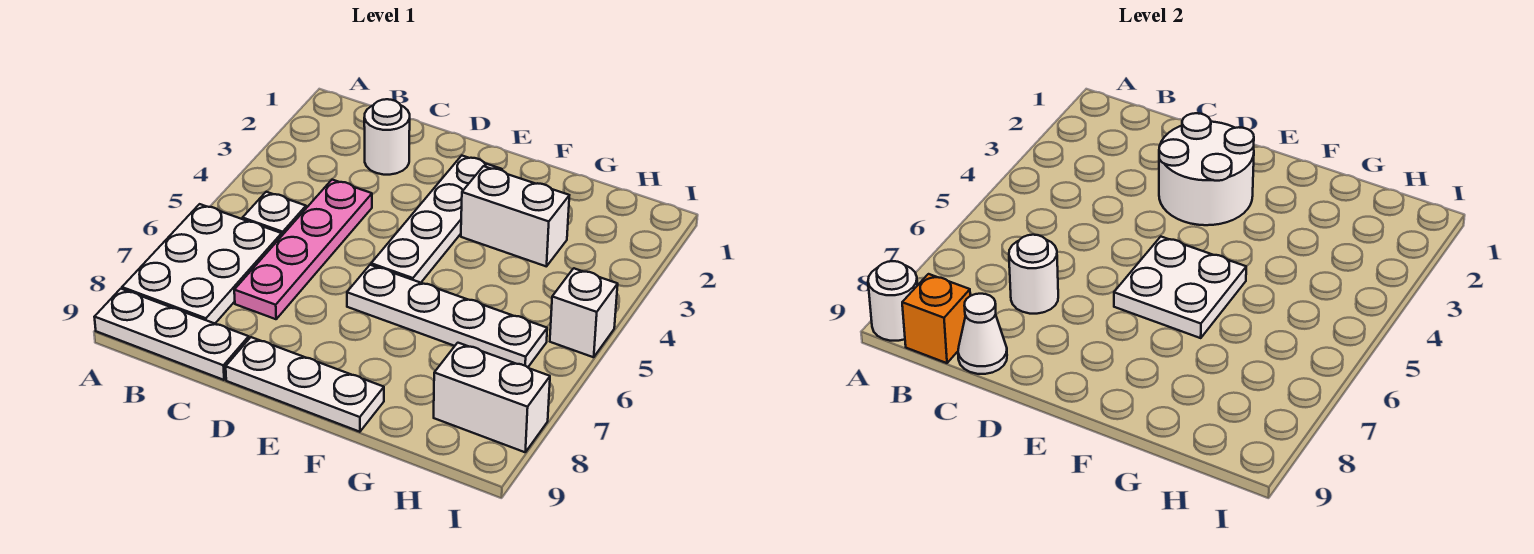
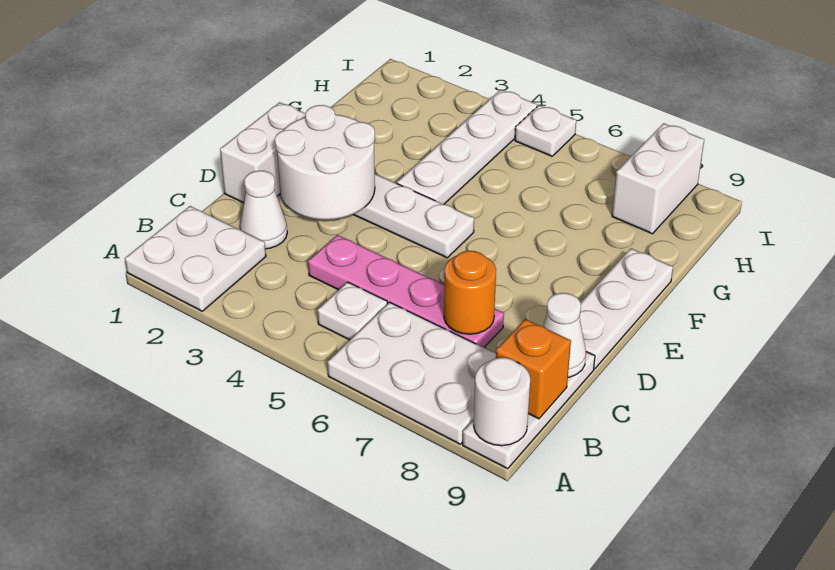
white round brick C2 level 1 -> white cone C2 level 1
white round brick C7 level 2 -> orange round brick C7 level 2
white plate E5:F6 level 2 -> white plate A1:B2 level 1
white plate E6:H6 level 1 -> white plate F4:I4 level 1
white brick F3:G3 level 1 -> white brick D1:E1 level 1
white brick I5 level 1 -> white plate I5 level 1

